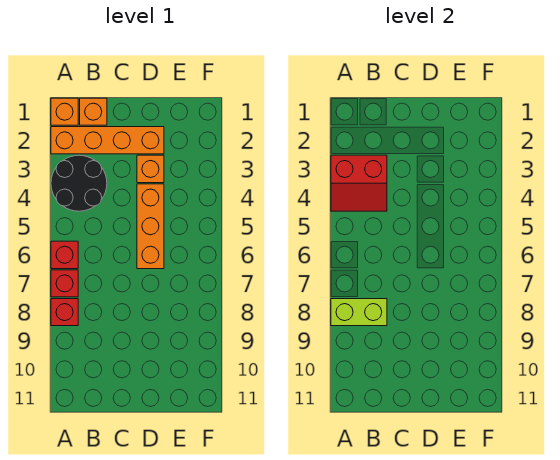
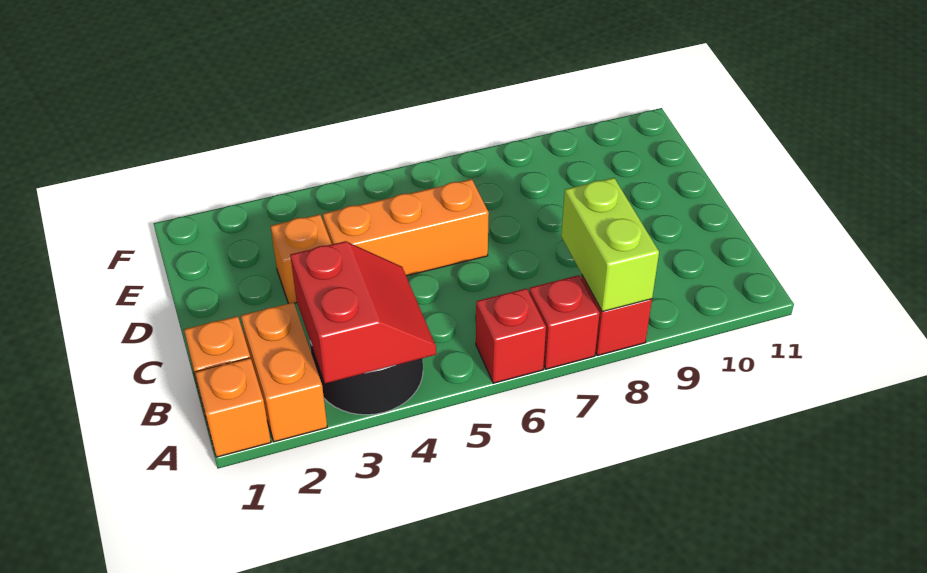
orange brick A2:D2 level 1 -> orange brick A2:B2 level 1

